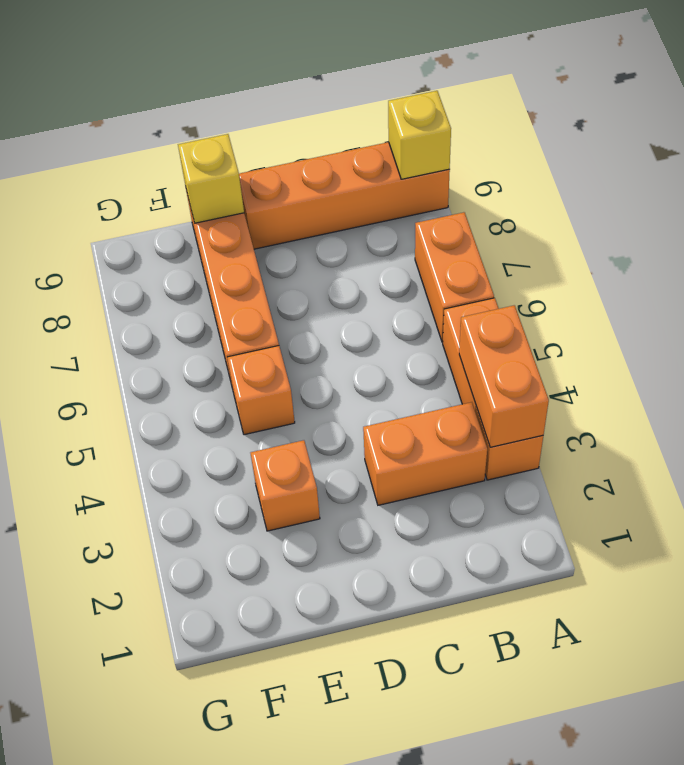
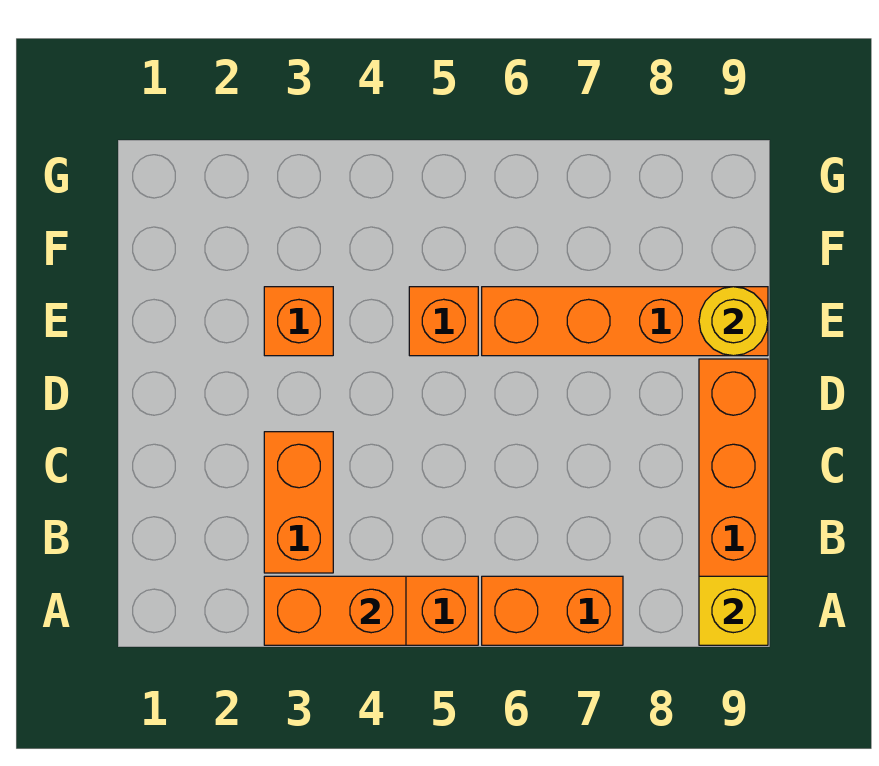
yellow brick E9 level 2 -> yellow round brick E9 level 2

